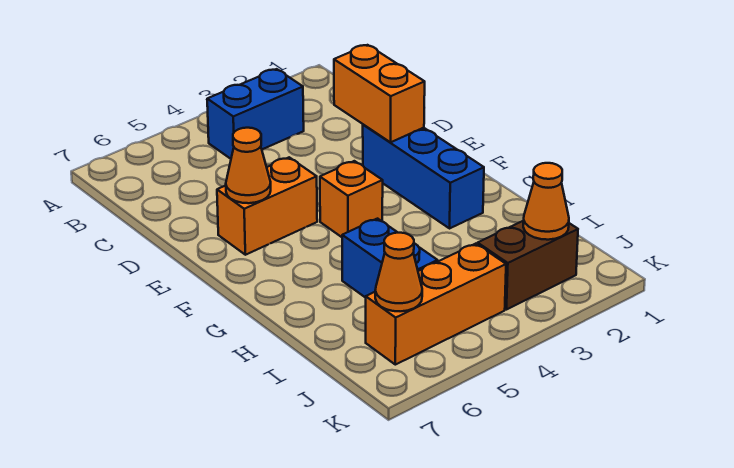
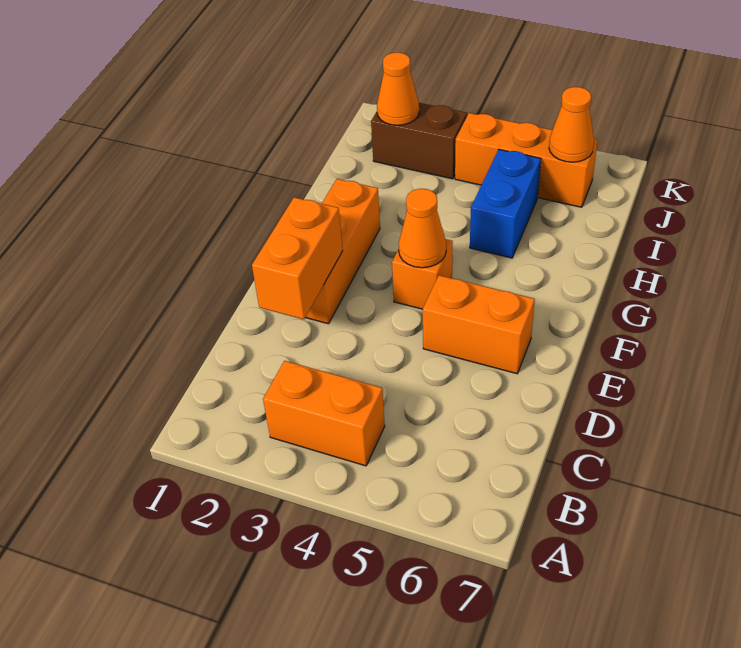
blue brick B3:B4 level 1 -> orange brick B3:B4 level 1
blue brick E2:G2 level 1 -> orange brick E2:G2 level 1
orange cone E6 level 2 -> orange cone F4 level 2

